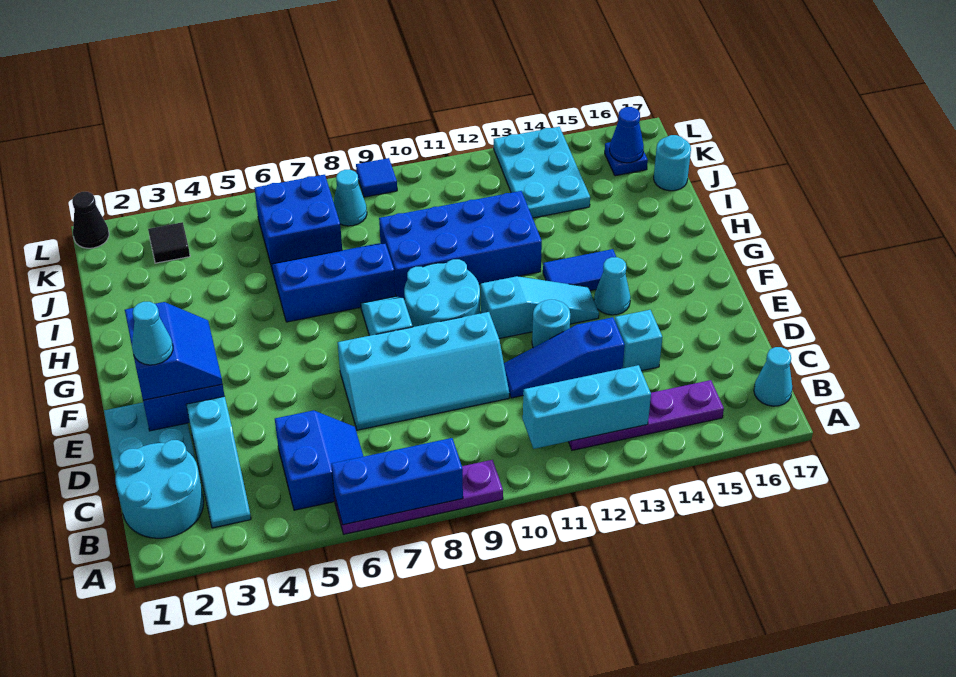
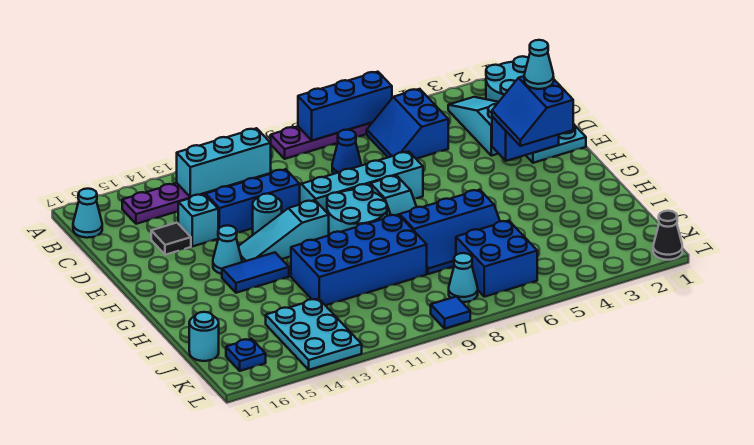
blue slope D11:D13 level 1 top 13 -> blue brick D11:D13 level 1
black tile K3 level 1 -> black tile D15 level 1
blue cone K16 level 2 -> blue cone C8 level 1

